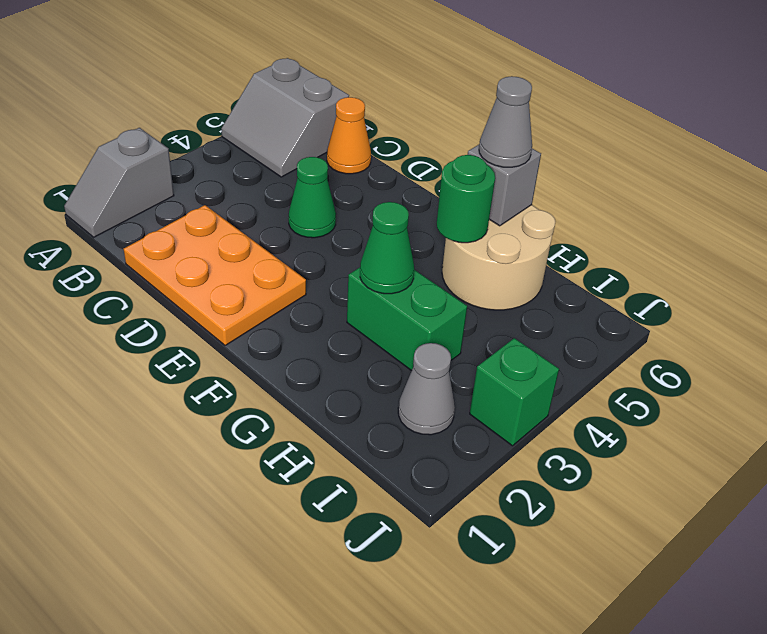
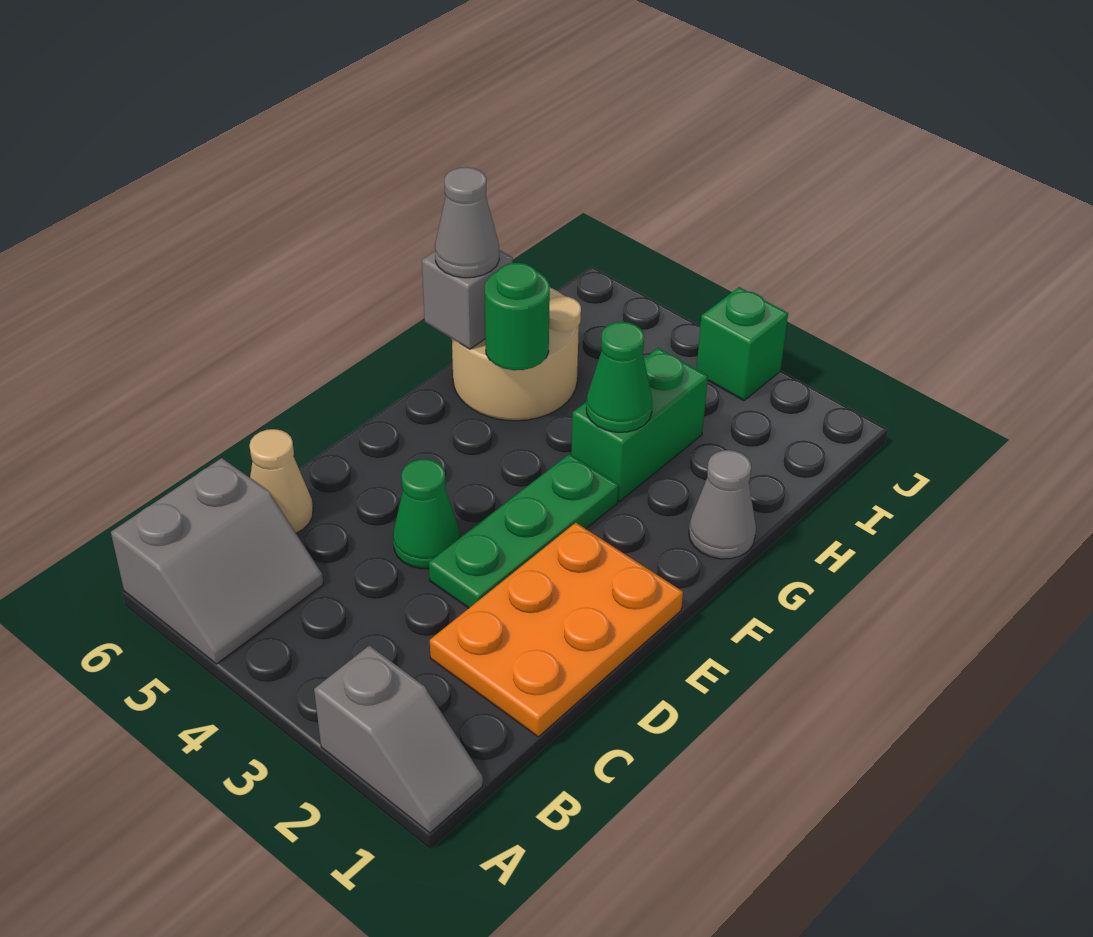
orange cone C6 level 1 -> tan cone C6 level 1
none -> green plate D3:F3 level 1
grey cone I2 level 1 -> grey cone G1 level 1

